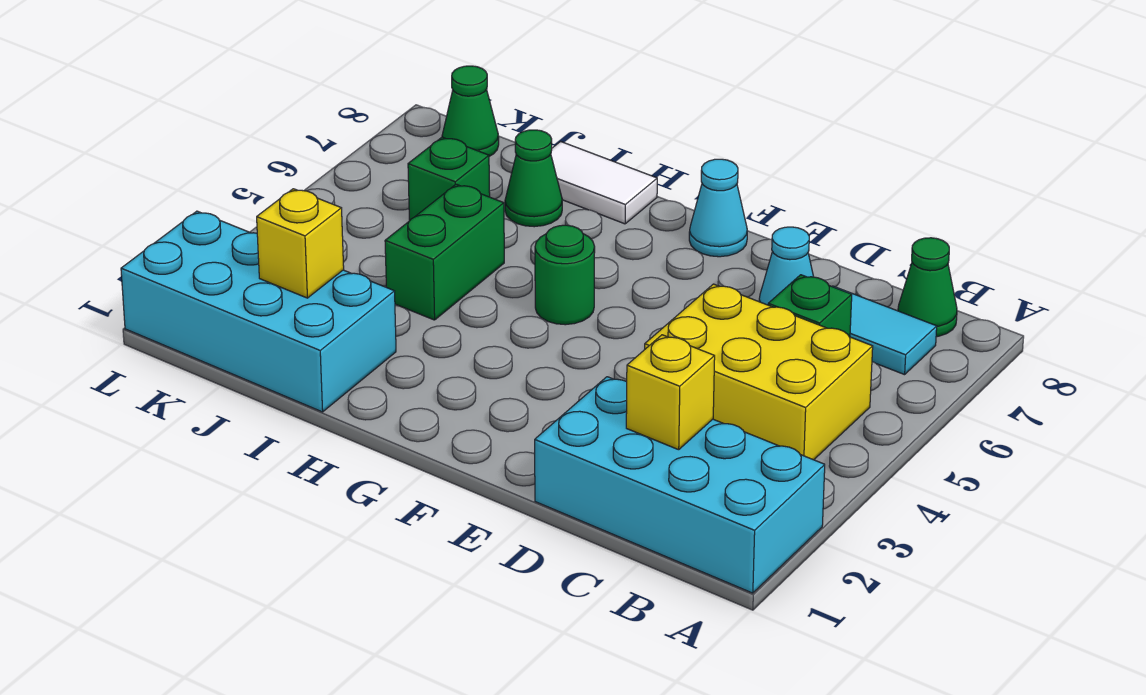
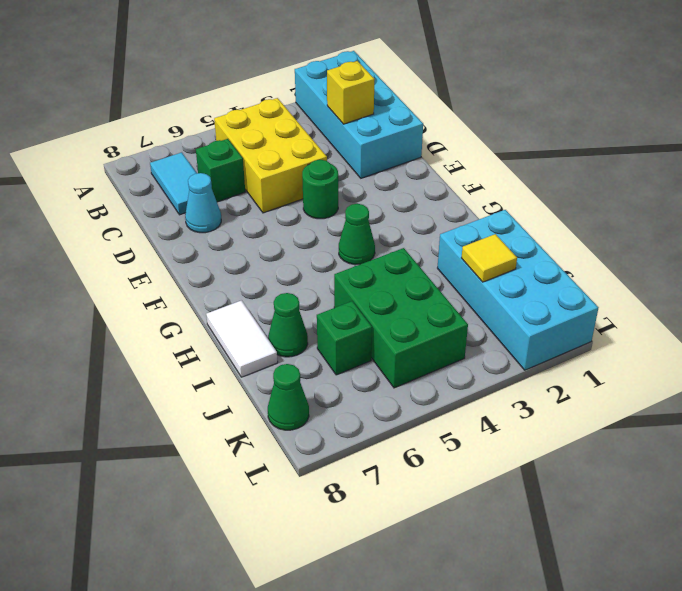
green cone B8 level 1 -> green cone G4 level 1
cyan cone F8 level 1 -> none
green round brick G5 level 1 -> green round brick E4 level 1
green brick I4:I5 level 1 -> green brick I4:K5 level 1
yellow brick J2 level 2 -> yellow tile J2 level 2

